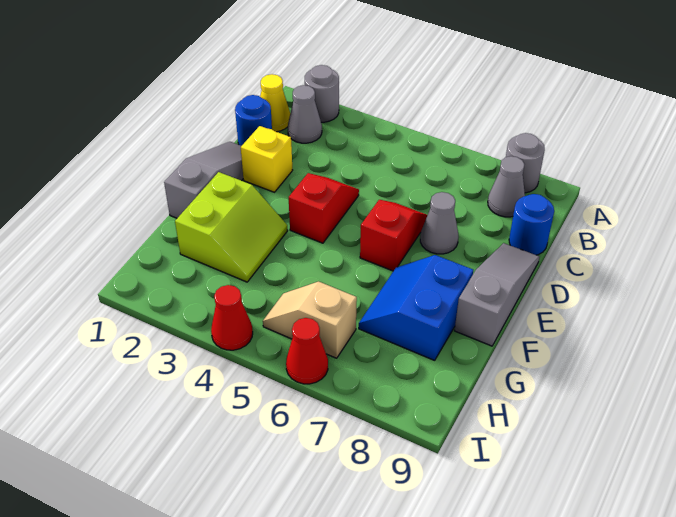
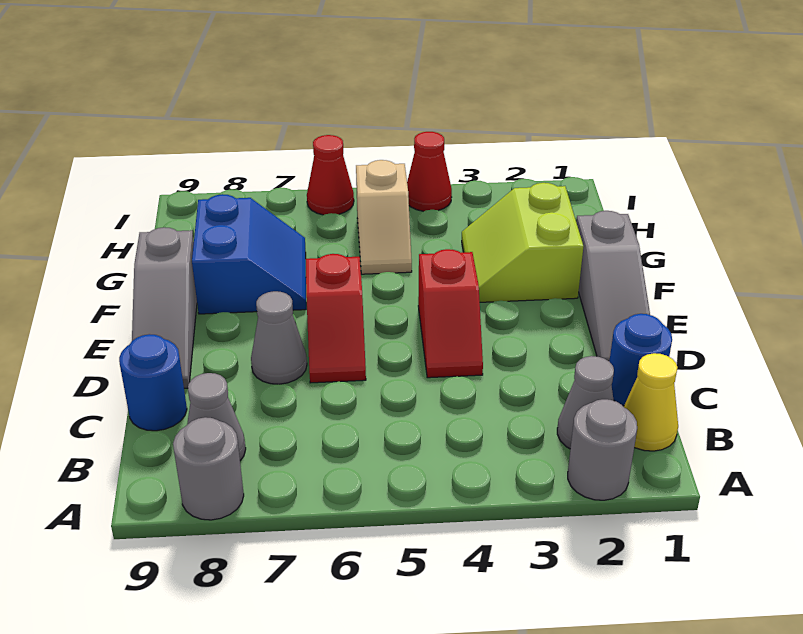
yellow brick D2 level 1 -> none
tan slope H5:H6 level 1 top 6 -> tan slope G5:H5 level 1 top H

